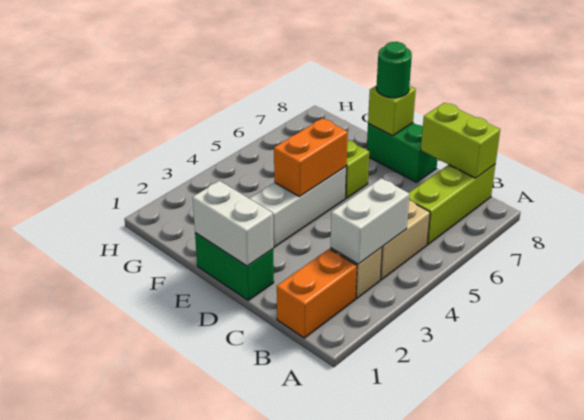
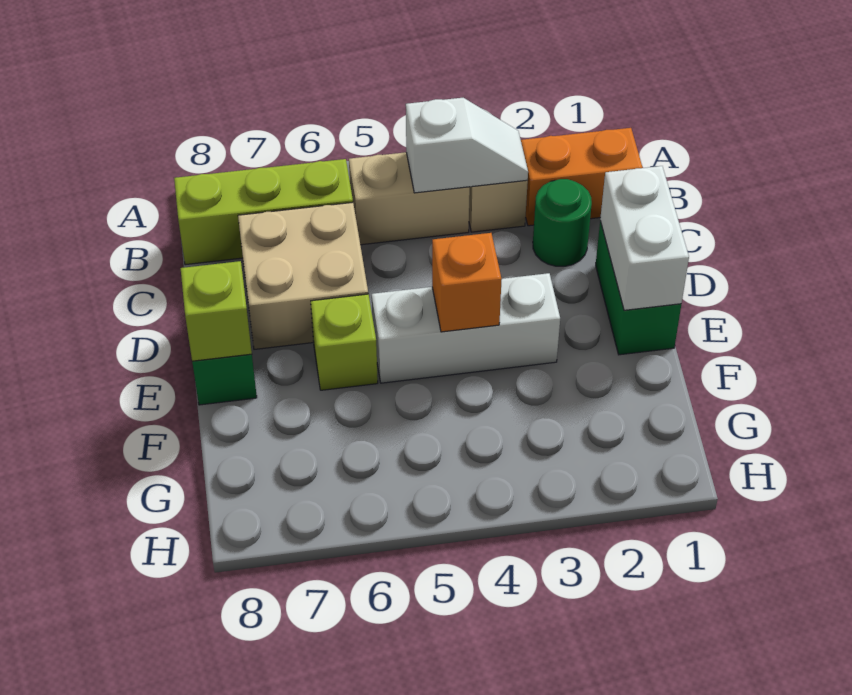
white brick B3:B4 level 2 -> white slope B3:B4 level 2 top 4
lime brick B8:C8 level 2 -> none
none -> tan brick C6:D7 level 1
orange brick E4:E5 level 2 -> orange brick E4 level 2
green round brick E8 level 3 -> green round brick C2 level 1

